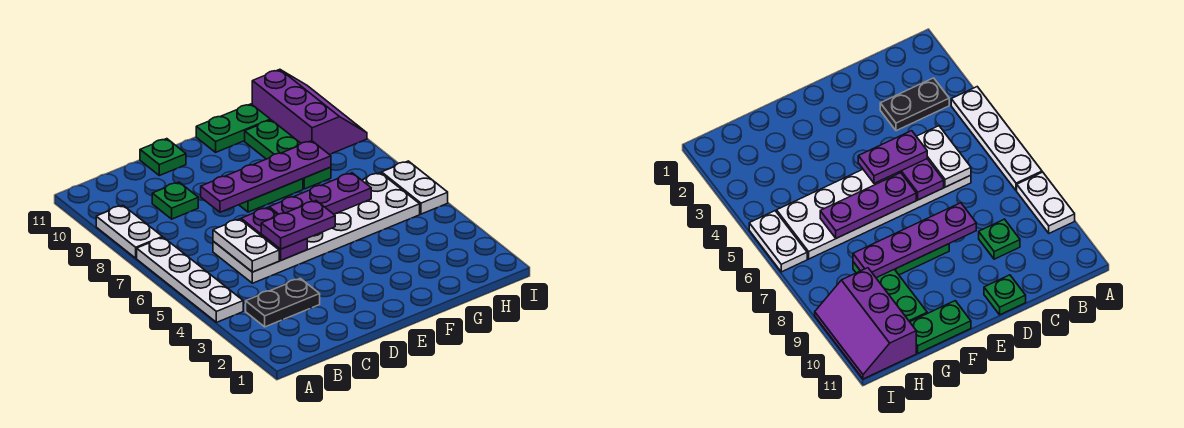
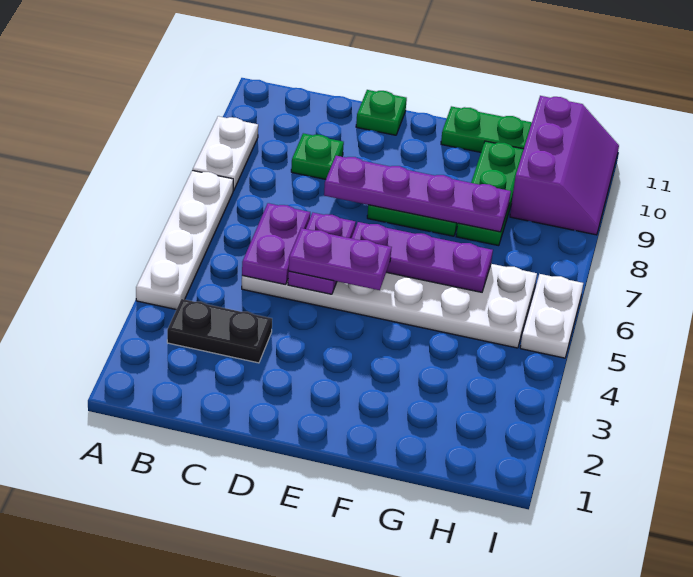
white plate C5:C6 level 2 -> purple plate C5:C6 level 2

